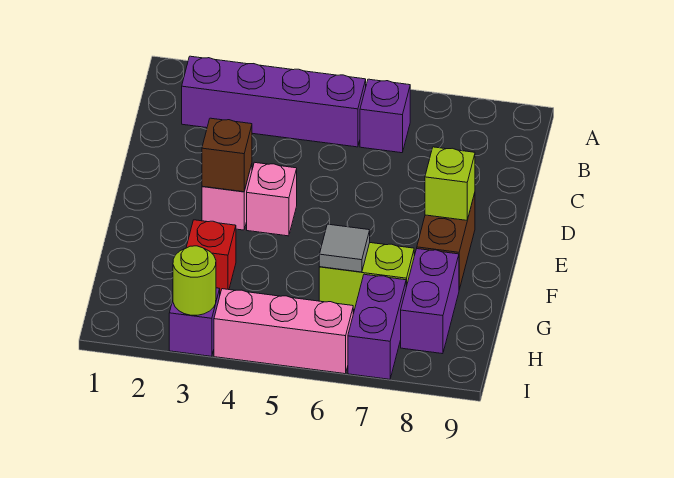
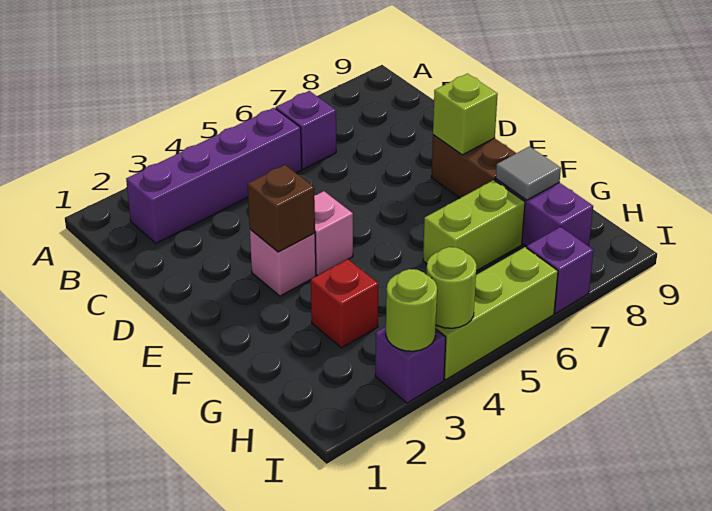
grey tile G6 level 2 -> grey tile G8 level 2
purple brick H7:I7 level 1 -> purple brick I7 level 1
pink brick I4:I6 level 1 -> lime brick I4:I6 level 1
none -> lime round brick I4 level 2

